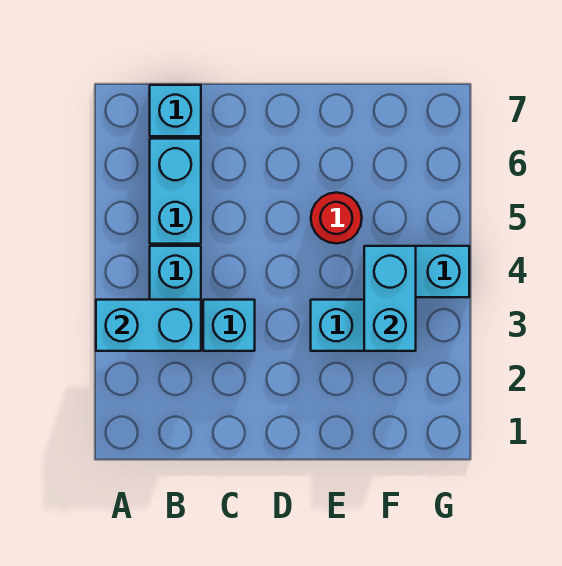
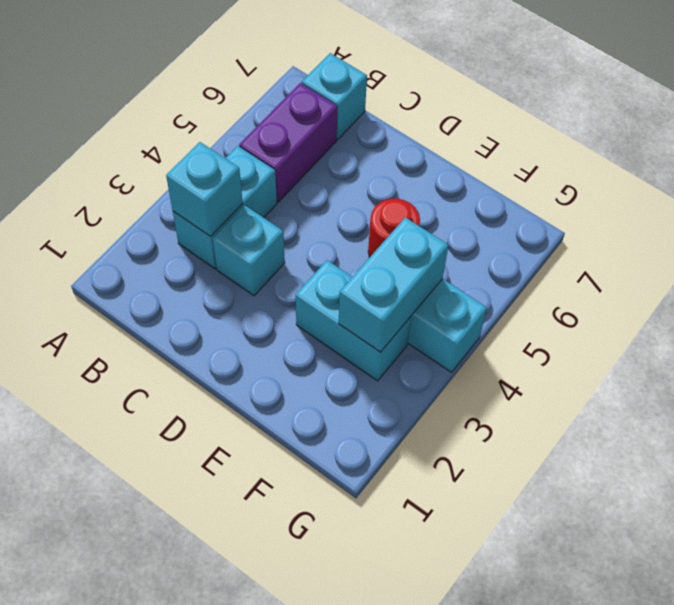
cyan brick A3:B3 level 2 -> cyan brick B3 level 2
cyan brick B5:B6 level 1 -> purple brick B5:B6 level 1

